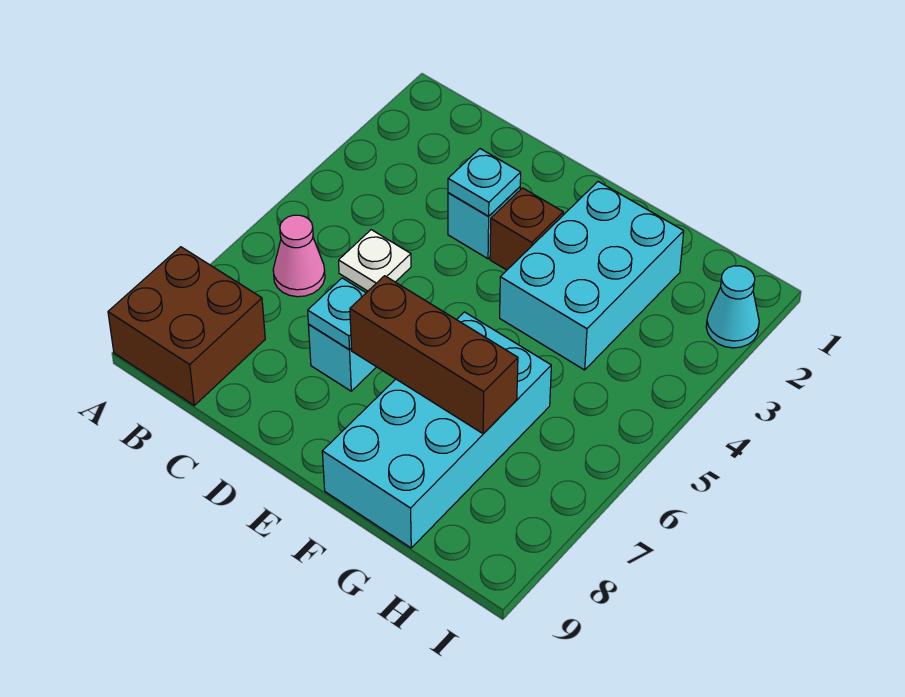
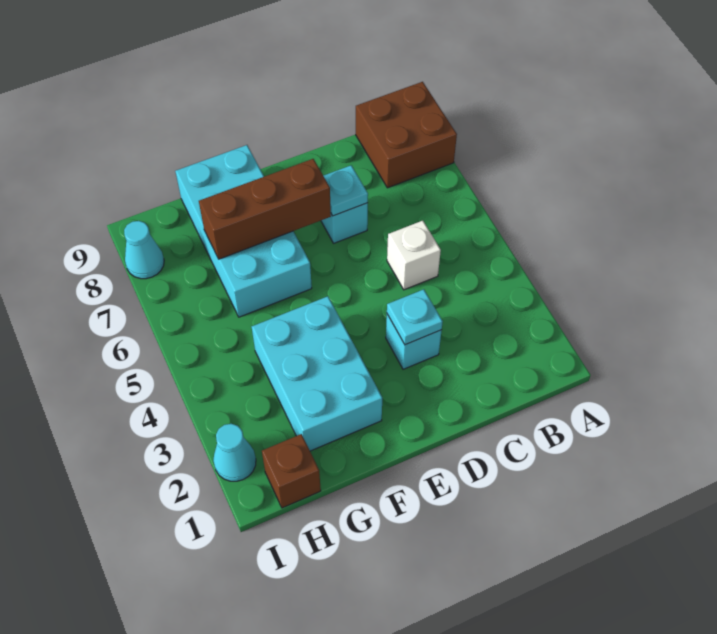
pink cone B6 level 1 -> none
white plate C5 level 1 -> white brick C5 level 1
brown brick E3 level 1 -> brown brick H1 level 1
none -> cyan cone I8 level 1

